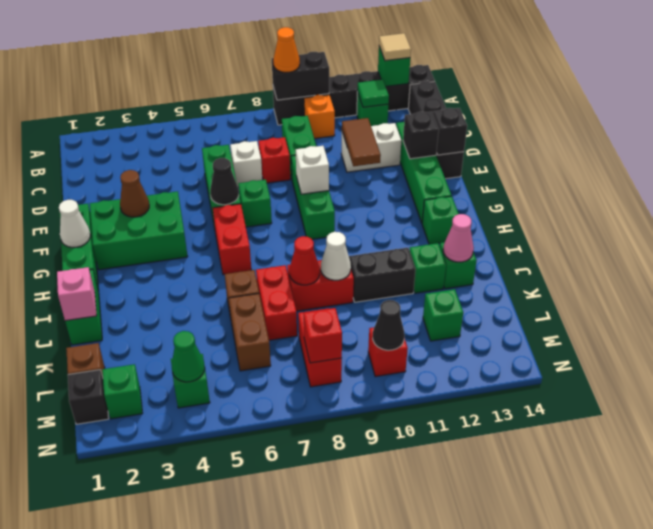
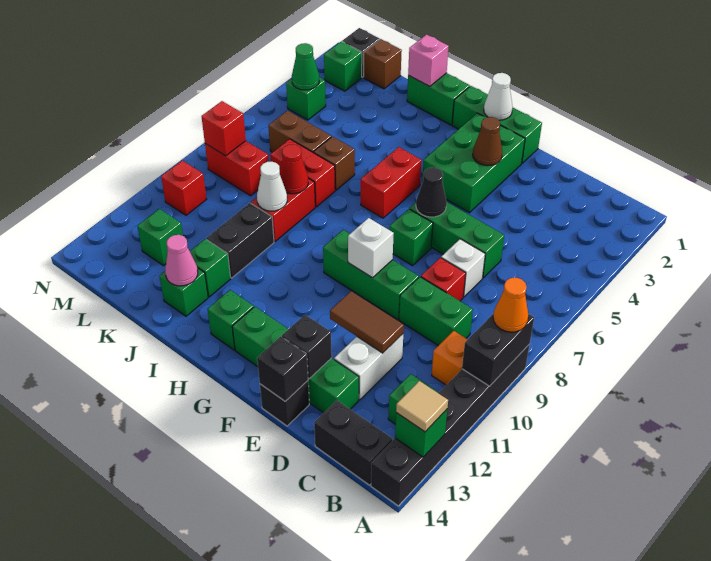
green tile B12 level 2 -> none
red brick G6:H6 level 1 -> red brick H5:H6 level 1
black cone M10 level 2 -> none

